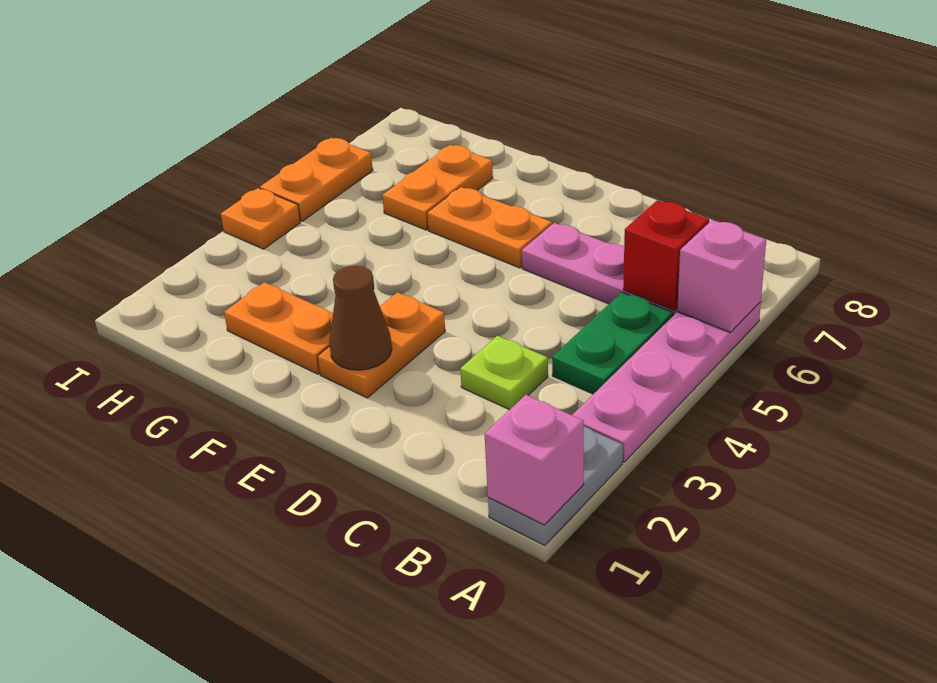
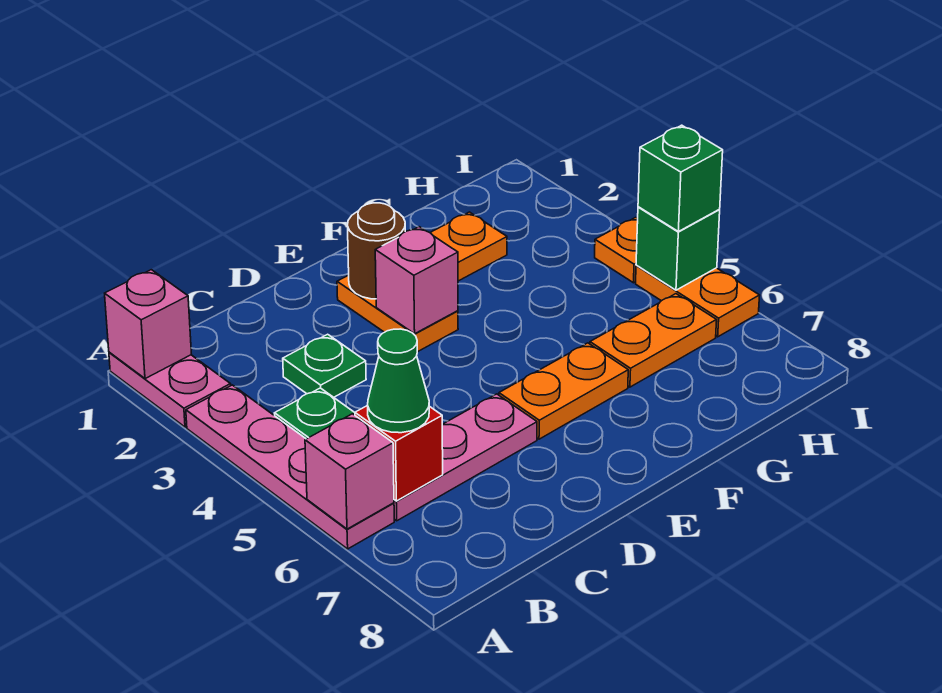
grey plate A1:A2 level 1 -> pink plate A1:A2 level 1
none -> green cone B6 level 3
lime plate C3 level 1 -> green plate C3 level 1
brown cone E2 level 2 -> brown round brick E2 level 2
none -> pink brick E3 level 2
orange plate G6:G7 level 1 -> orange plate G6:H6 level 1
none -> green brick I5 level 2
none -> green brick I5 level 3

